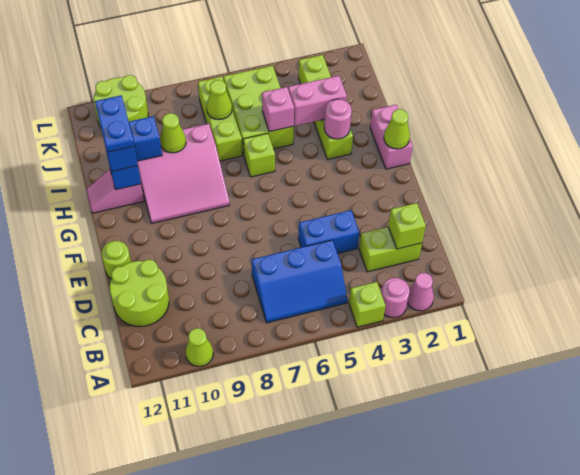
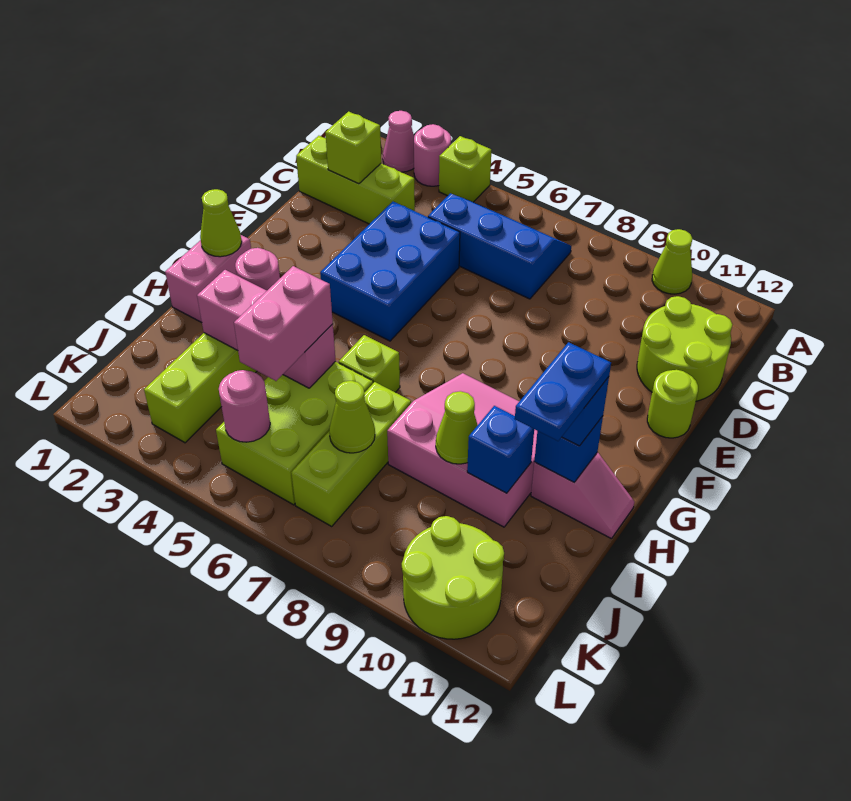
lime brick C2:C3 level 1 -> lime brick C1:C3 level 1
blue brick D4:D5 level 1 -> blue brick D4:F5 level 1
none -> pink brick I5:J5 level 3
none -> pink round brick K5 level 2

